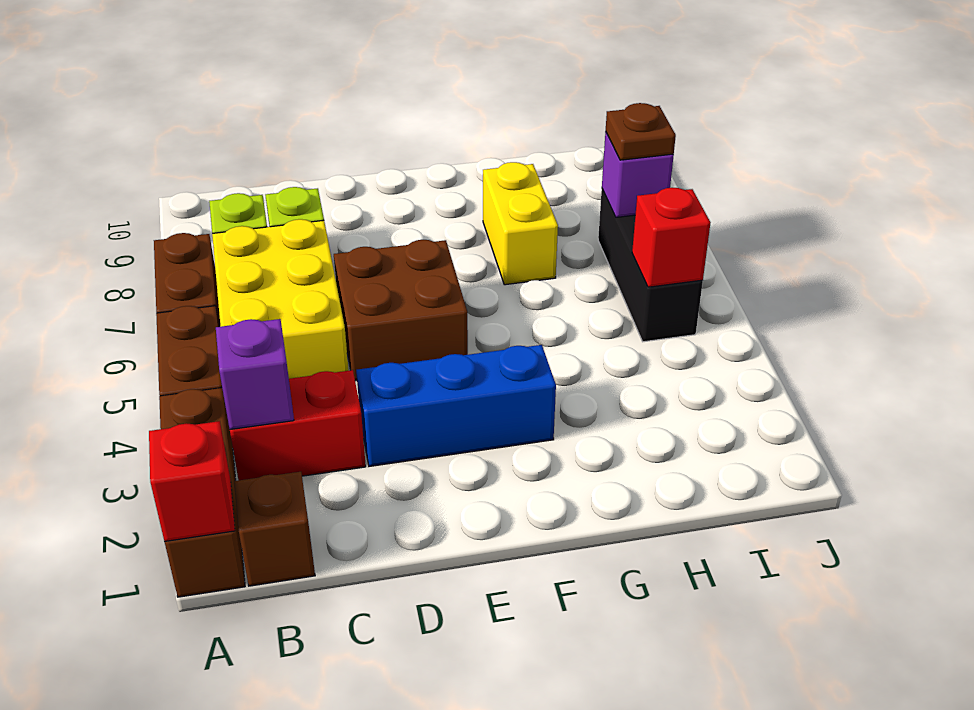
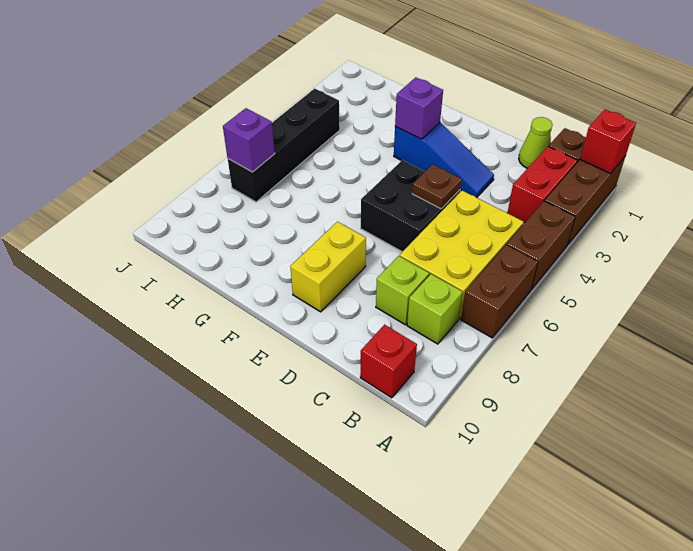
red brick B3:C3 level 1 -> red brick B2:B3 level 1
purple brick B3 level 2 -> purple brick F3 level 2
none -> lime cone C1 level 1
blue brick D3:F3 level 1 -> blue slope D3:F3 level 1 top F
brown brick D5:E6 level 1 -> black brick D5:E6 level 1
yellow brick G7:G8 level 1 -> yellow brick E8:E9 level 1
black brick I5:I7 level 1 -> black brick I4:I7 level 1
red brick I5 level 2 -> red brick B10 level 1
brown plate I7 level 3 -> brown plate D5 level 2

